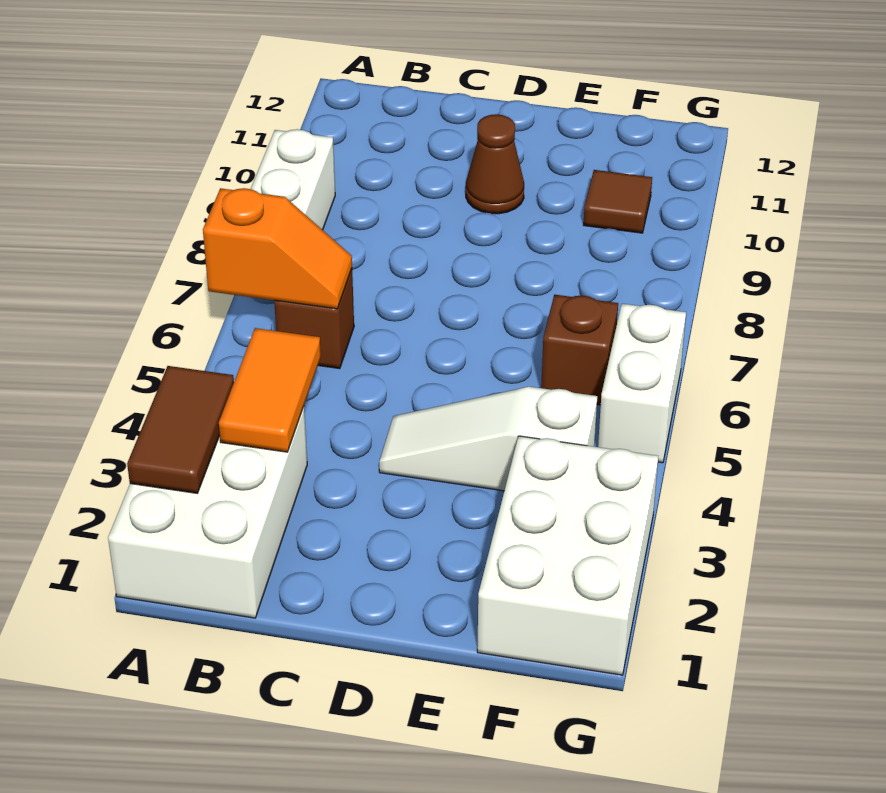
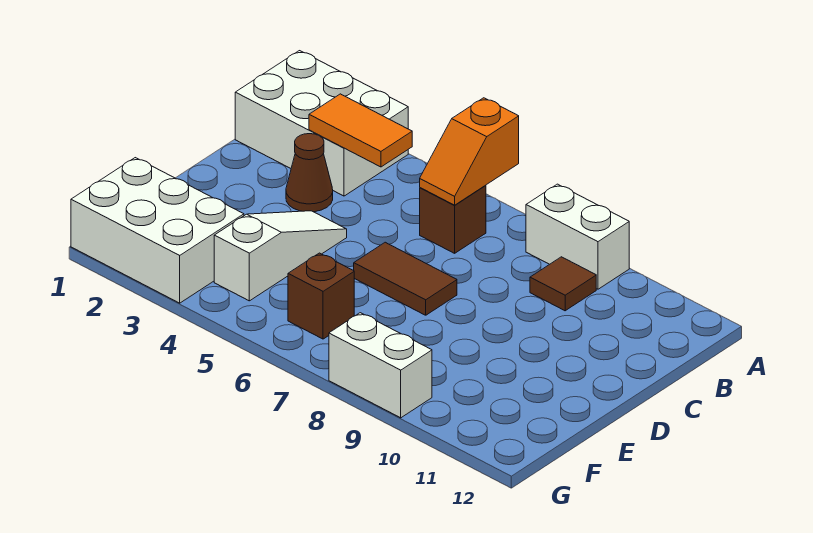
brown tile A2:A3 level 2 -> brown tile D6:D7 level 1
brown cone D10 level 1 -> brown cone C3 level 1
brown tile F10 level 1 -> brown tile B9 level 1
white brick G5:G6 level 1 -> white brick G8:G9 level 1

